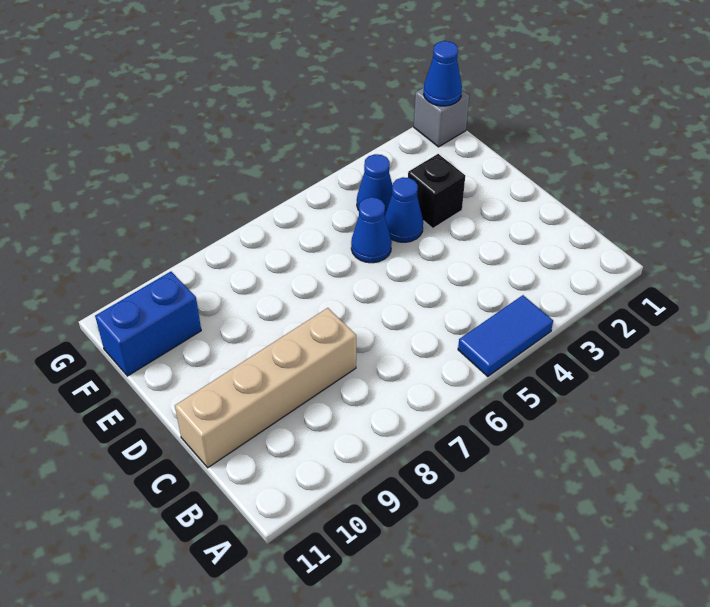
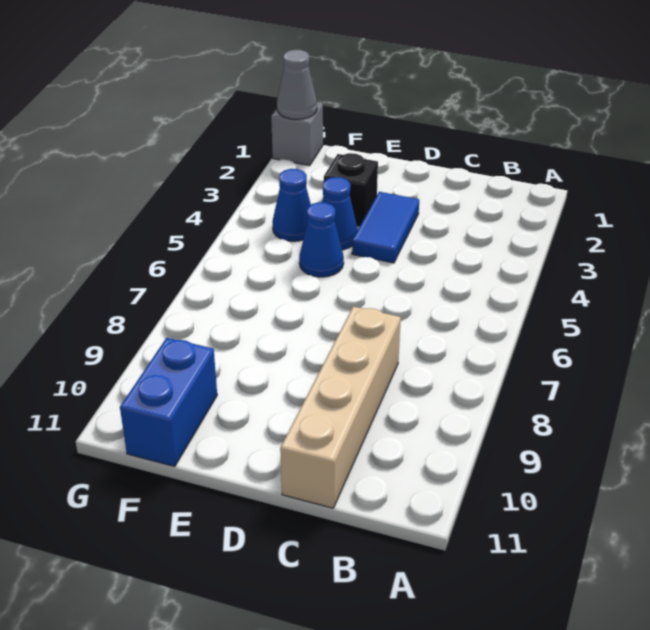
blue tile A4:A5 level 1 -> blue tile D3:D4 level 1
blue cone G1 level 2 -> grey cone G1 level 2

